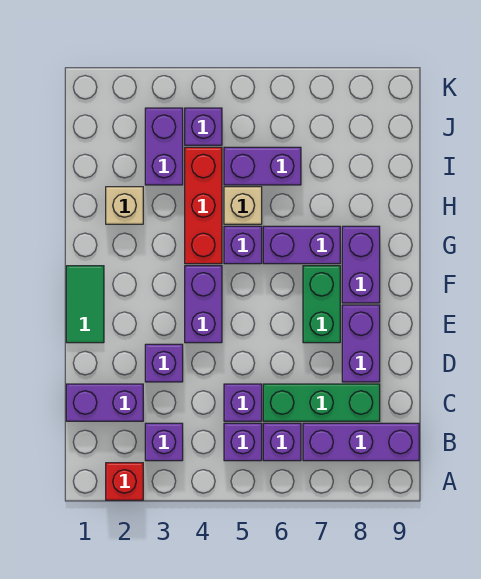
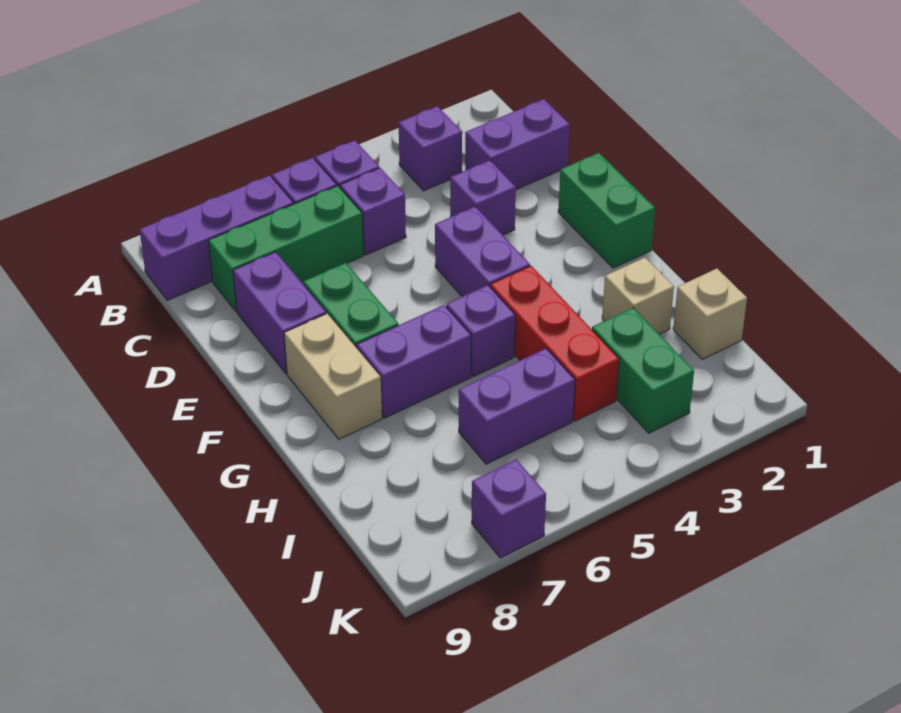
red brick A2 level 1 -> none
green tile E1:F1 level 1 -> green brick E1:F1 level 1
purple brick F8:G8 level 1 -> tan brick F8:G8 level 1
tan brick H5 level 1 -> tan brick I1 level 1
purple brick I3:J3 level 1 -> green brick I3:J3 level 1
purple brick J4 level 1 -> purple brick K7 level 1

